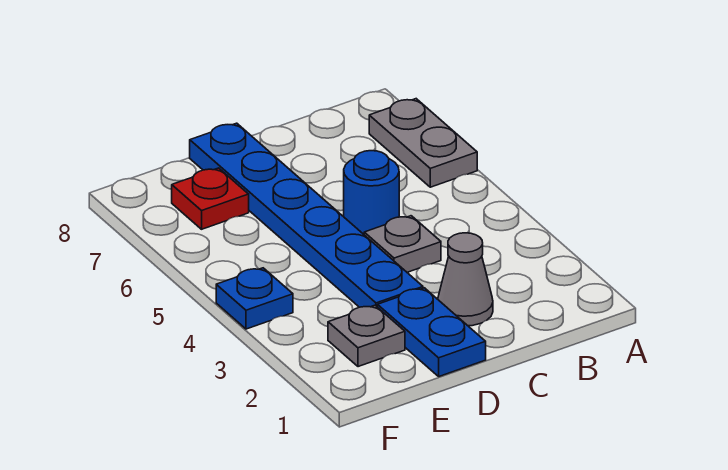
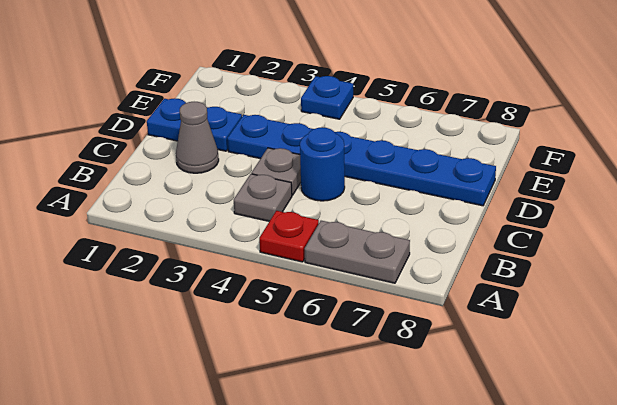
grey plate E2 level 1 -> grey plate B4 level 1
red plate E7 level 1 -> red plate A5 level 1

